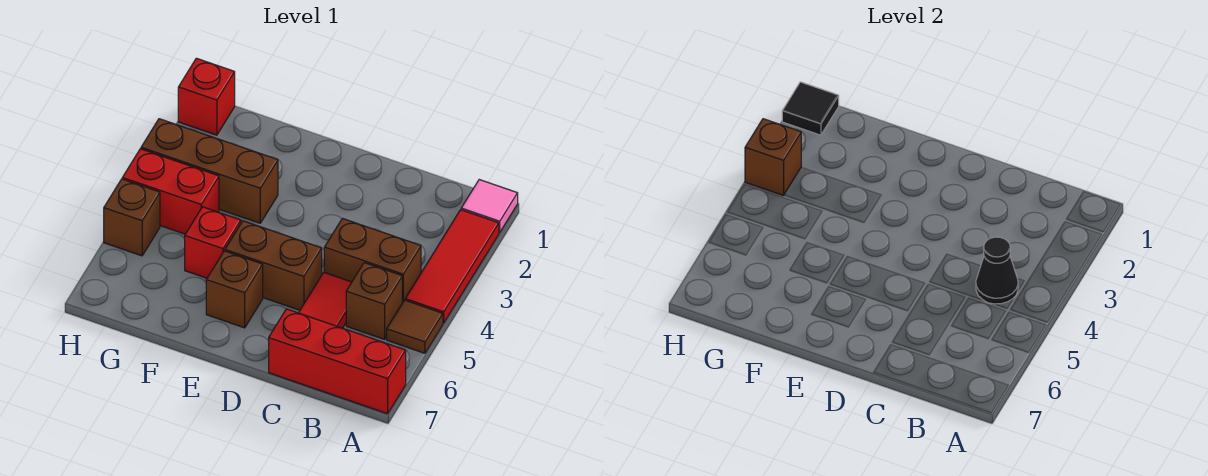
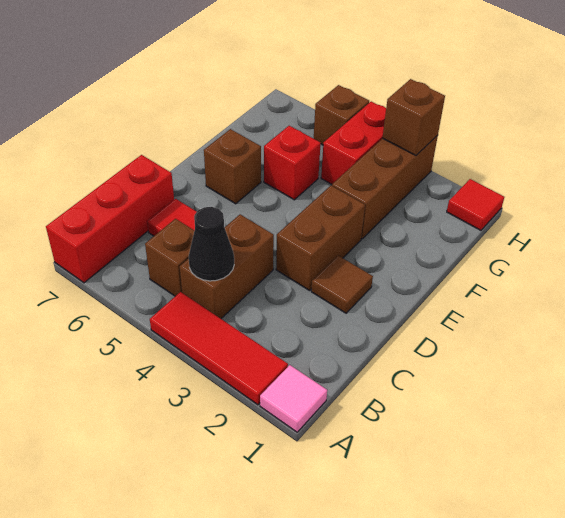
brown tile A5 level 1 -> brown tile D2 level 1
brown brick D5:E5 level 1 -> brown brick D3:E3 level 1
red brick H1 level 1 -> red tile H1 level 1
black tile H1 level 2 -> none

